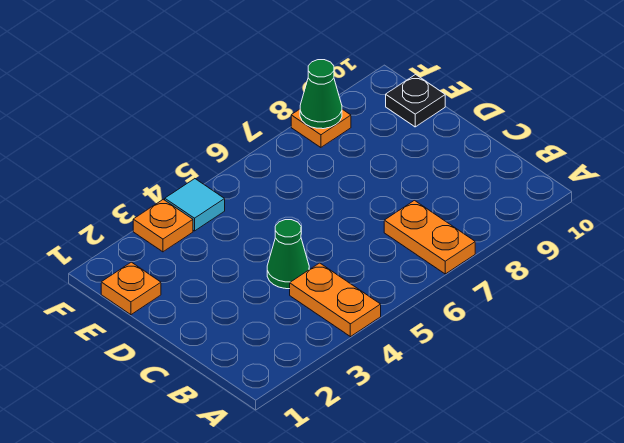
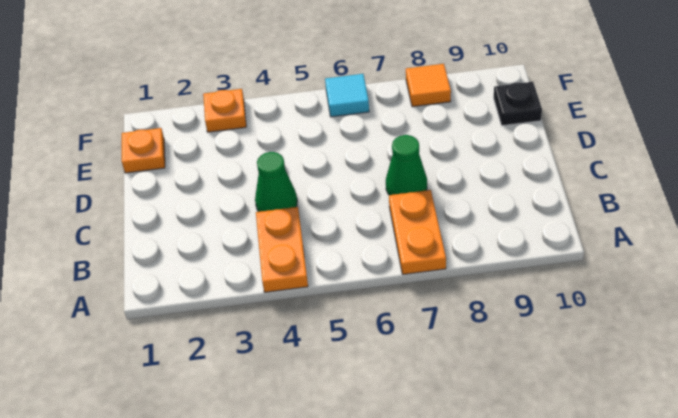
cyan tile F4 level 1 -> cyan tile F6 level 1
orange plate F8 level 1 -> orange tile F8 level 1
green cone F8 level 2 -> green cone C7 level 1

